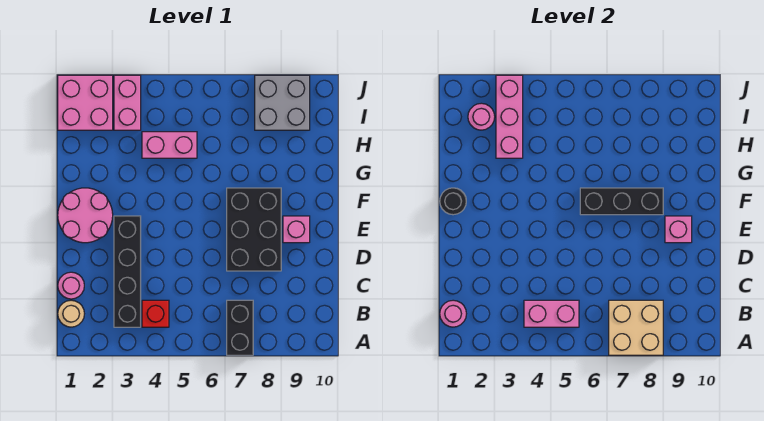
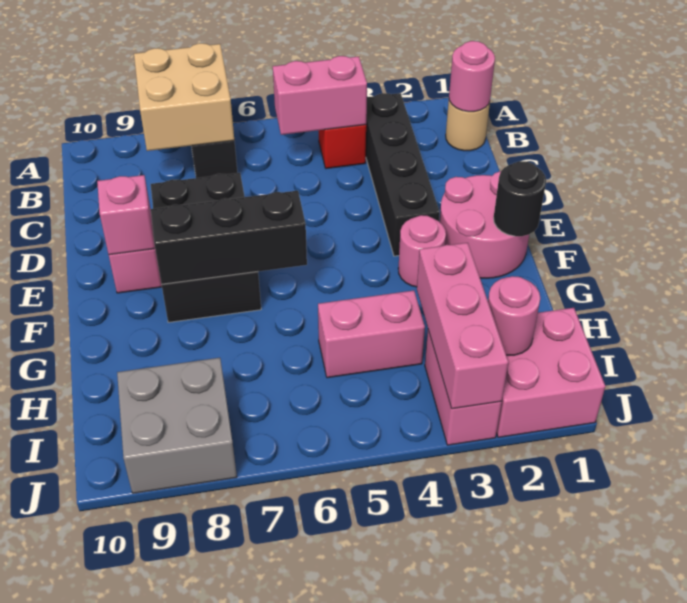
pink round brick C1 level 1 -> pink round brick F3 level 1

